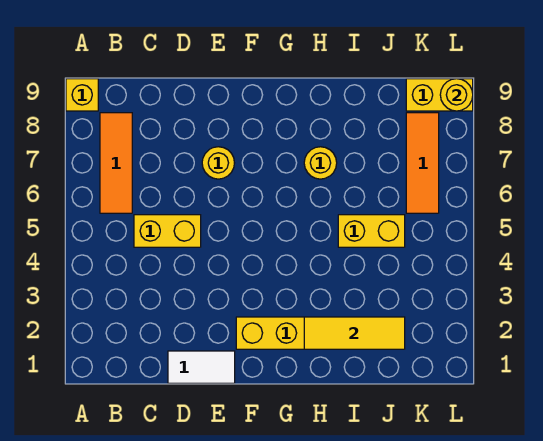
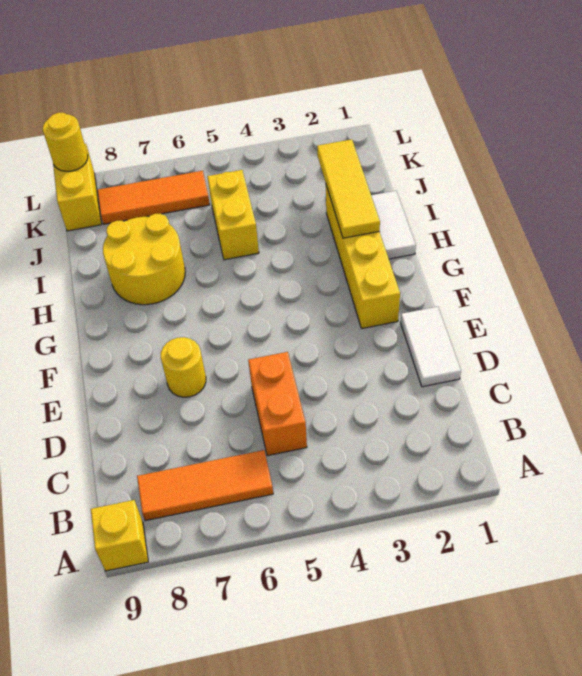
yellow brick C5:D5 level 1 -> orange brick C5:D5 level 1
none -> white tile H1:I1 level 1
yellow round brick H7 level 1 -> yellow round brick H7:I8 level 1

